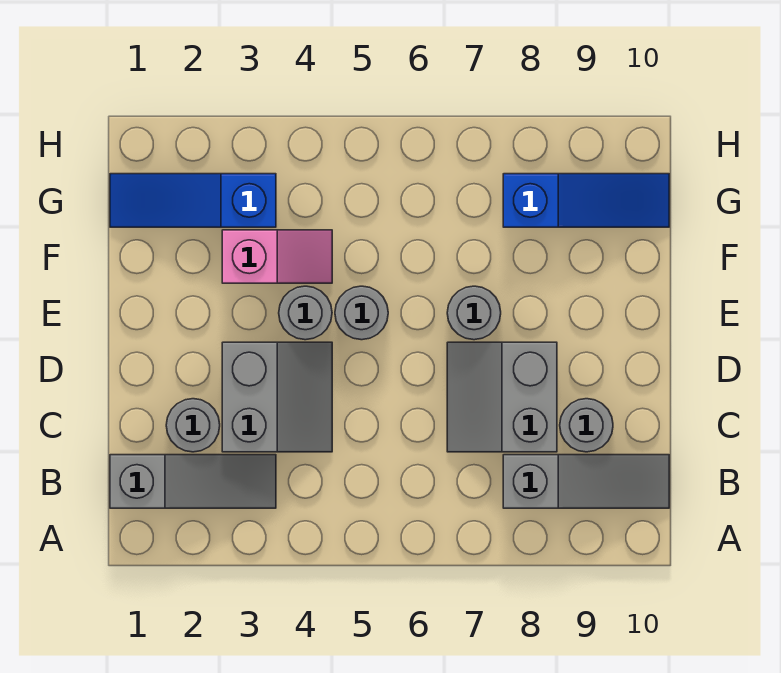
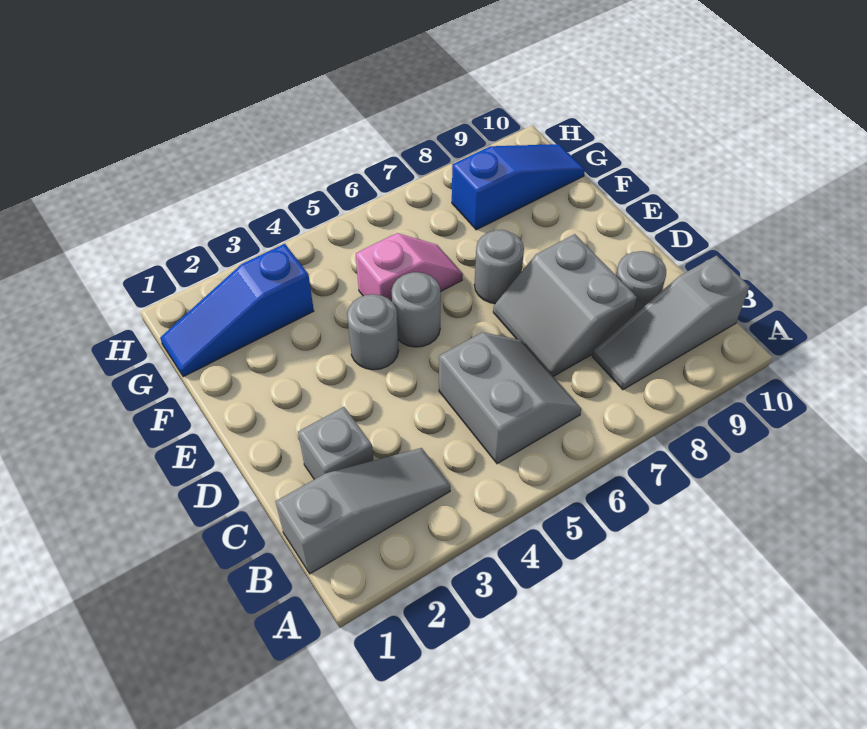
grey slope B8:B10 level 1 top 8 -> grey slope B8:B10 level 1 top 10
grey round brick C2 level 1 -> grey brick C2 level 1
grey slope C3:D4 level 1 top 3 -> grey slope B5:C6 level 1 top 5
pink slope F3:F4 level 1 top 3 -> pink slope F5:F6 level 1 top 5

